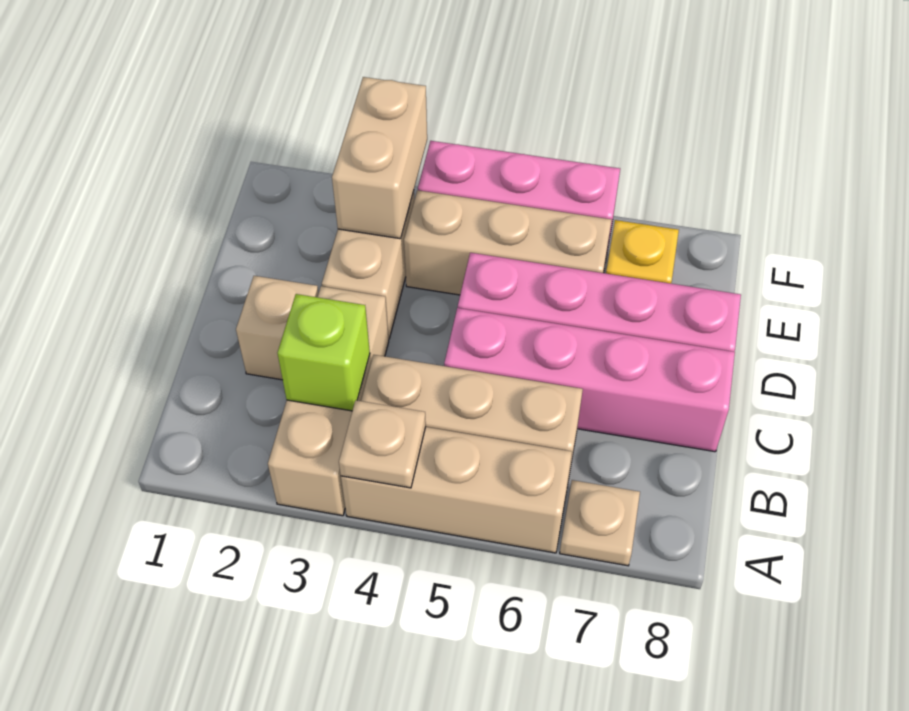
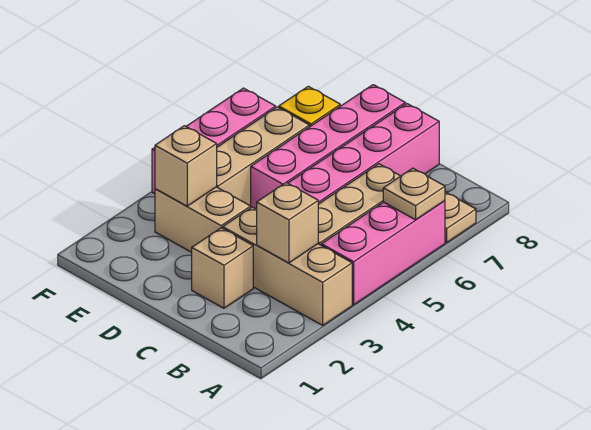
tan brick A4:A6 level 1 -> pink brick A4:A6 level 1
tan plate A4 level 2 -> tan plate A6 level 2
lime brick B3 level 2 -> tan brick B3 level 2
tan brick E3:F3 level 2 -> tan brick E3 level 2

